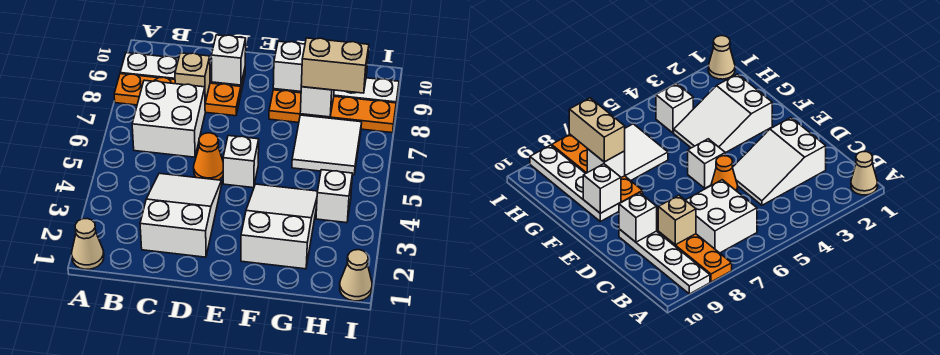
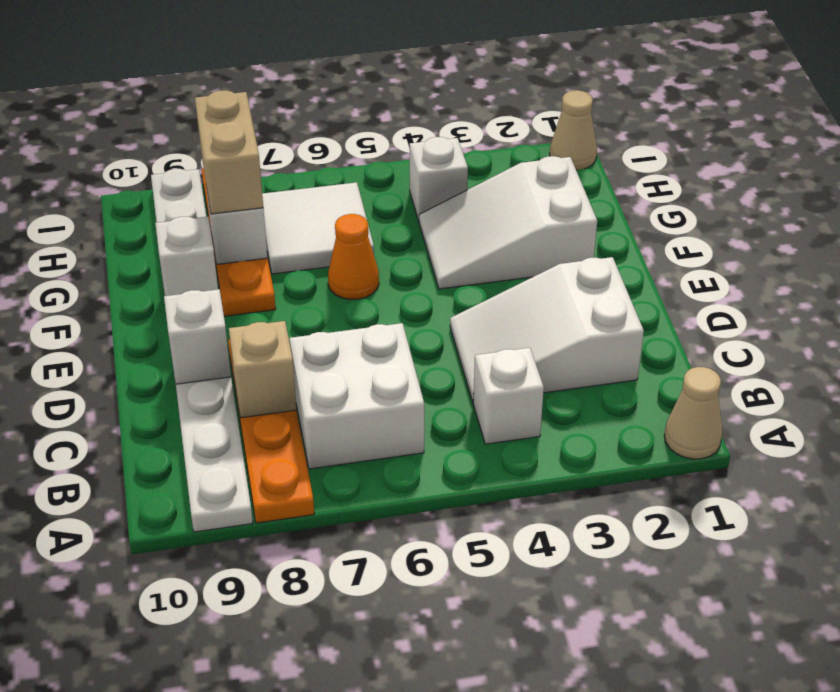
orange cone D5 level 1 -> orange cone F6 level 1
white brick E5 level 1 -> white brick B4 level 1

